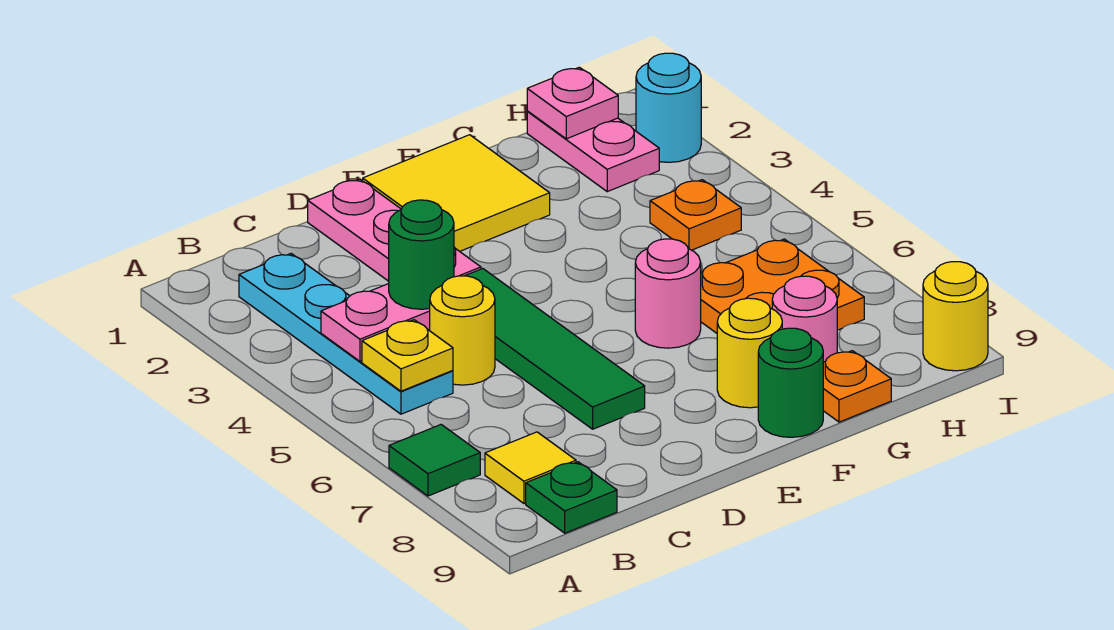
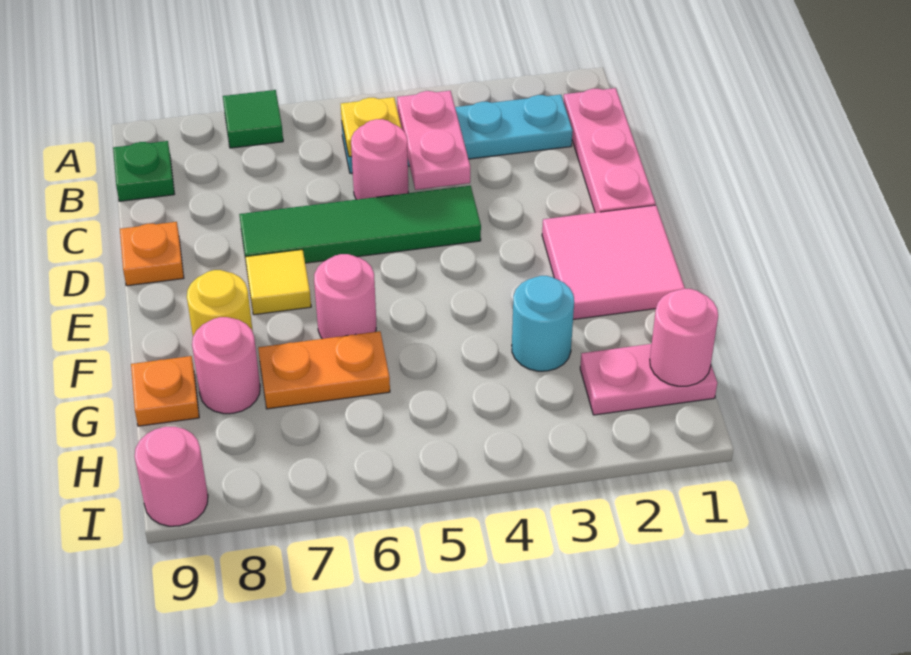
yellow tile B8 level 1 -> yellow tile E7 level 1
green round brick C4 level 3 -> none
yellow round brick C5 level 1 -> pink round brick C5 level 1
pink plate D1:D3 level 1 -> pink plate B1:D1 level 1
yellow tile E1:F2 level 1 -> pink tile E1:F2 level 1
green round brick F9 level 1 -> none
orange plate G6:H7 level 1 -> orange plate G6:G7 level 1
pink plate H1 level 2 -> pink round brick H1 level 2
orange plate H4 level 1 -> orange plate D9 level 1
cyan round brick I2 level 1 -> cyan round brick G3 level 1
yellow round brick I9 level 1 -> pink round brick I9 level 1

